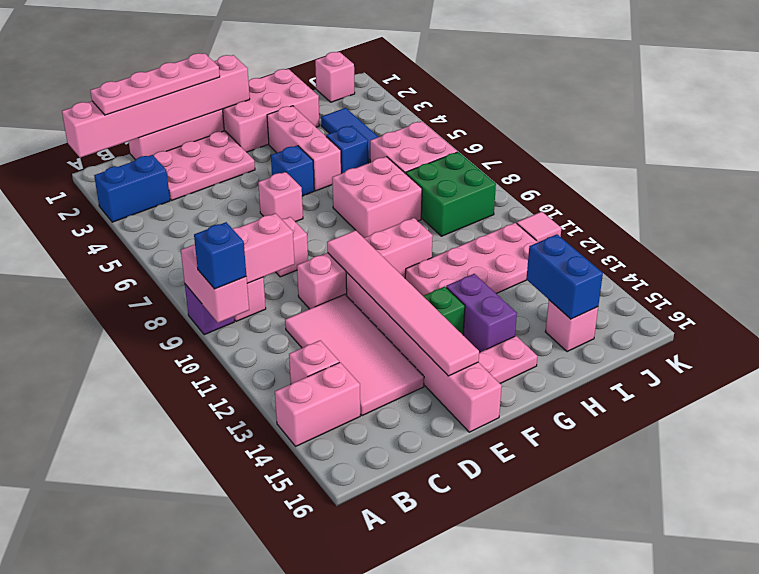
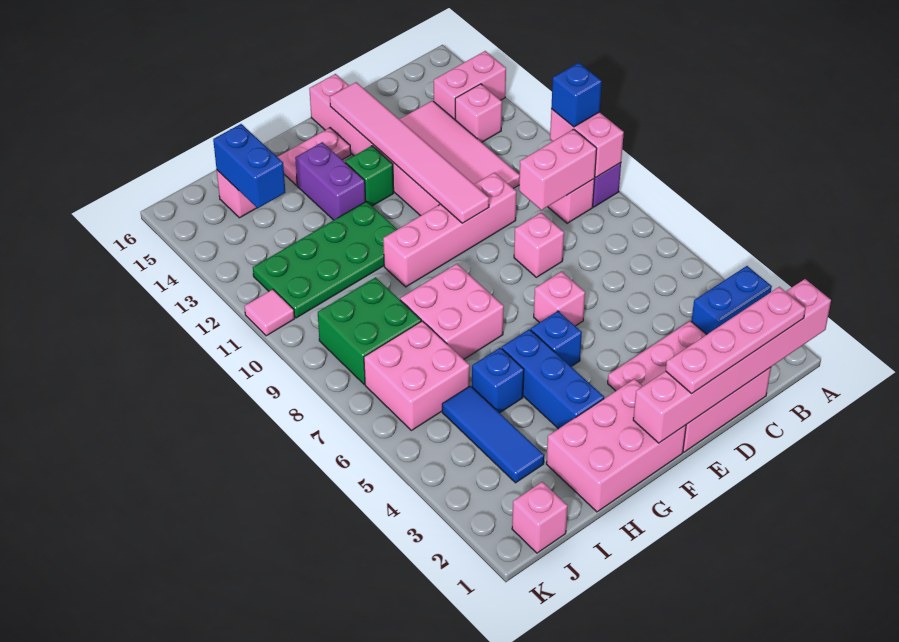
pink brick G3:G5 level 1 -> blue brick G3:G5 level 1
pink plate G11:J12 level 1 -> green plate G11:J12 level 1

